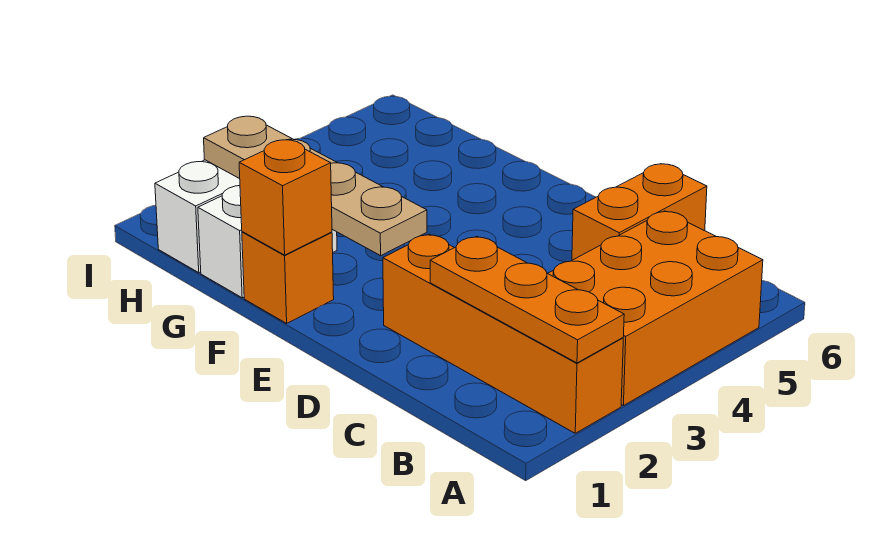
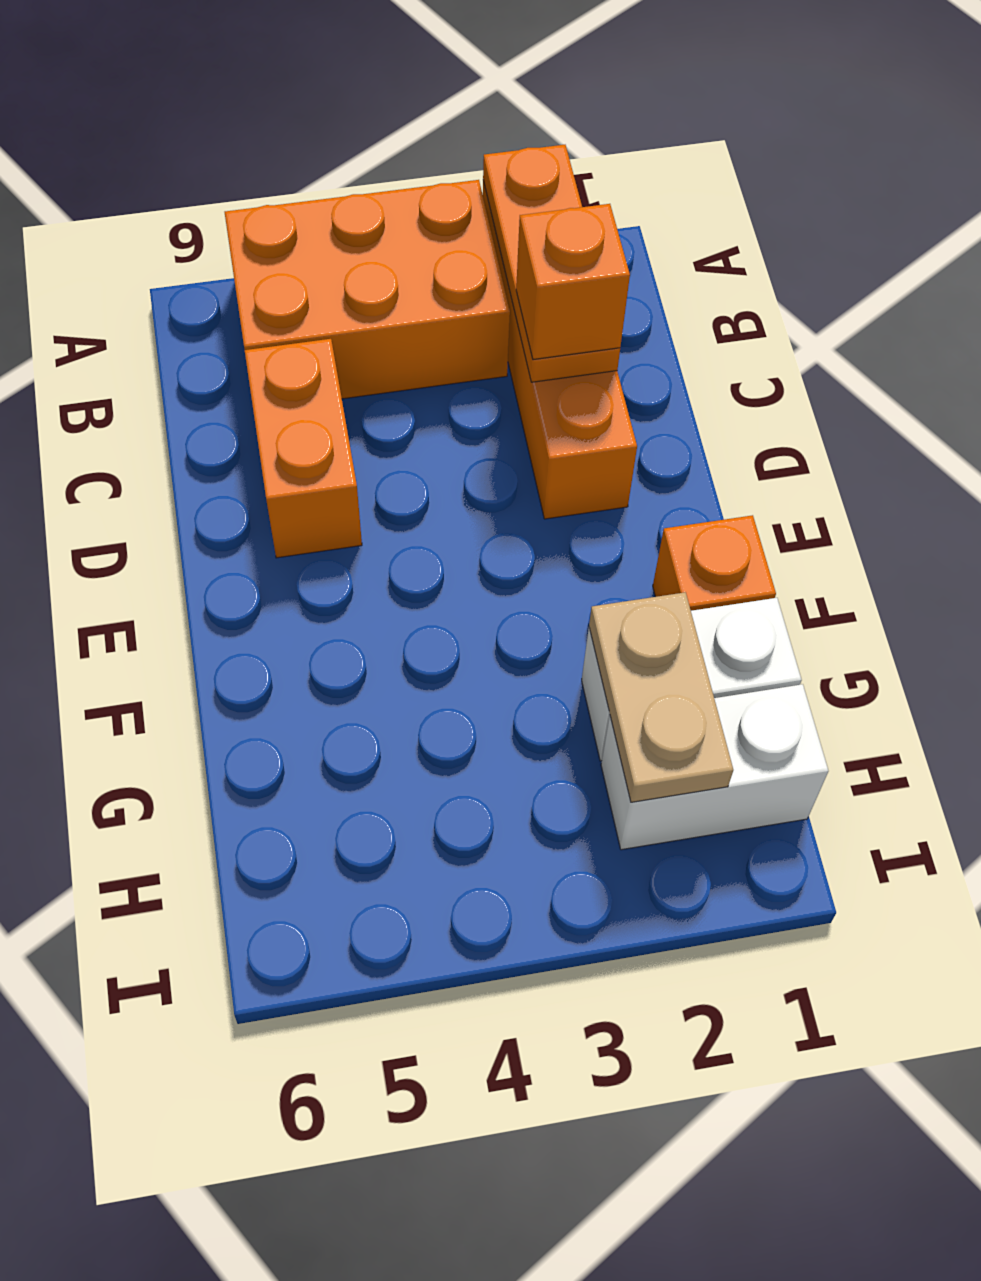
orange brick C5:C6 level 1 -> orange brick C5:D5 level 1
tan plate E2:H2 level 2 -> tan plate G2:H2 level 2
orange brick F1 level 2 -> orange brick C2 level 3

